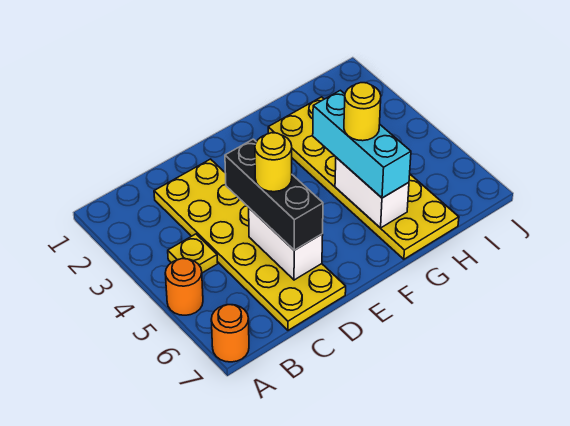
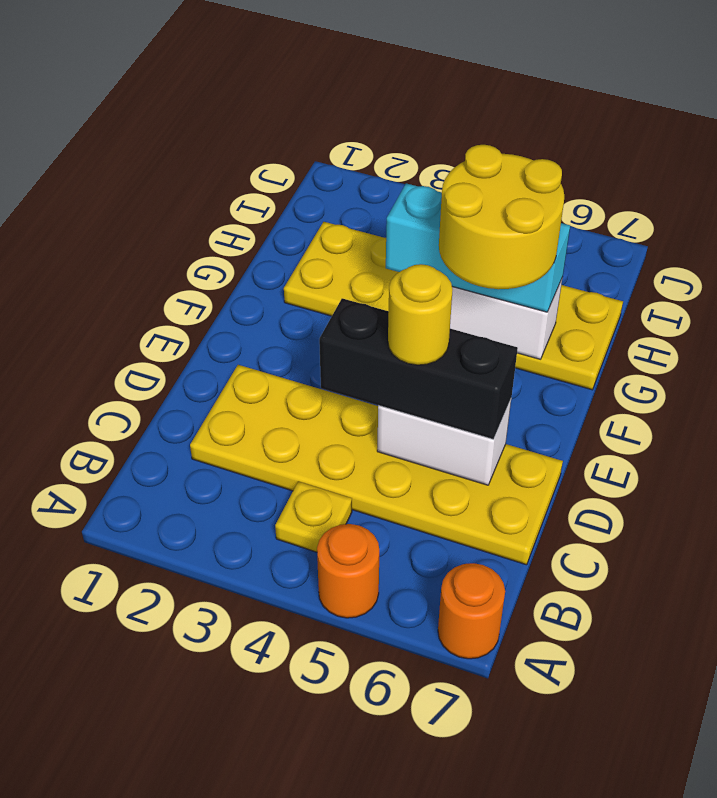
yellow round brick G5 level 4 -> yellow round brick F5:G6 level 4

